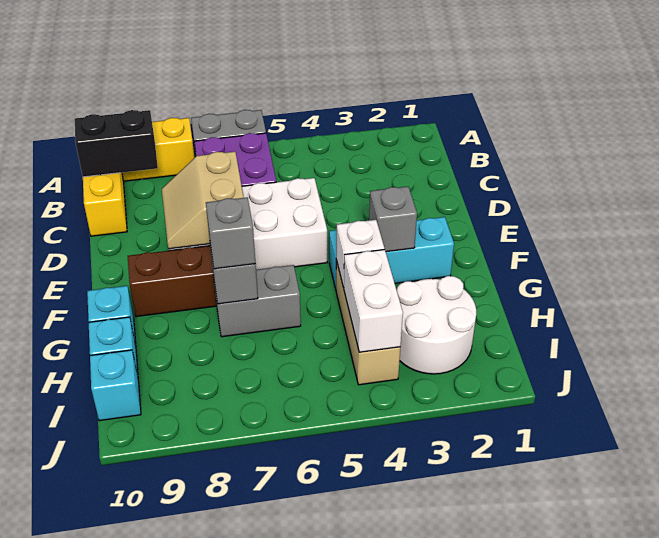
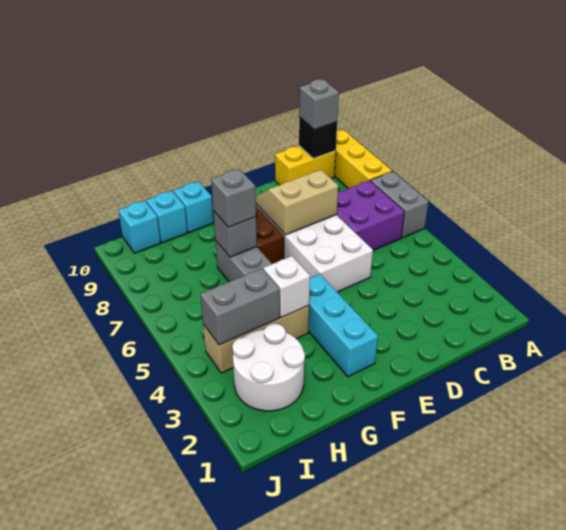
black brick B9:B10 level 2 -> black brick B10 level 2
grey brick F3 level 2 -> grey brick B10 level 3
white brick H4:I4 level 2 -> grey brick H4:I4 level 2

